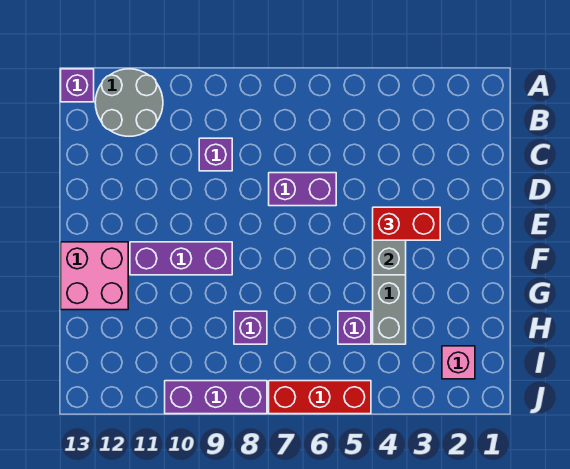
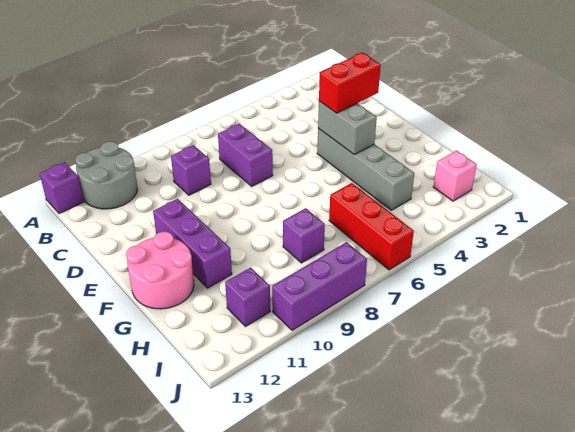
purple brick D6:D7 level 1 -> purple brick C7:D7 level 1
purple brick F9:F11 level 1 -> purple brick E11:G11 level 1
pink brick F12:G13 level 1 -> pink round brick F12:G13 level 1
purple brick H5 level 1 -> purple brick I11 level 1
red brick J5:J7 level 1 -> red brick H6:J6 level 1

